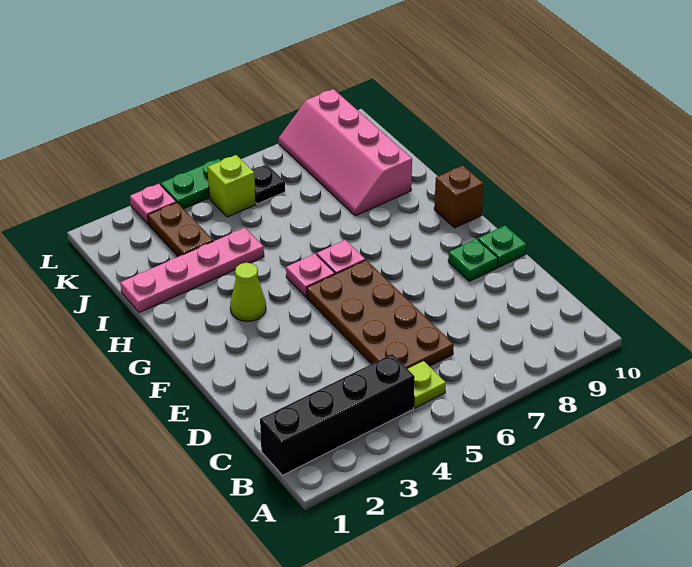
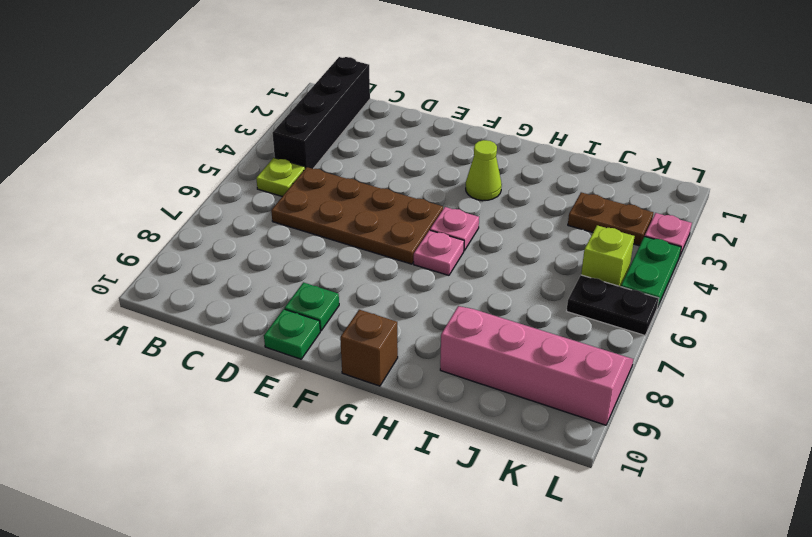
pink plate I1:I4 level 1 -> none
black plate K6 level 1 -> black plate K6:L6 level 1

